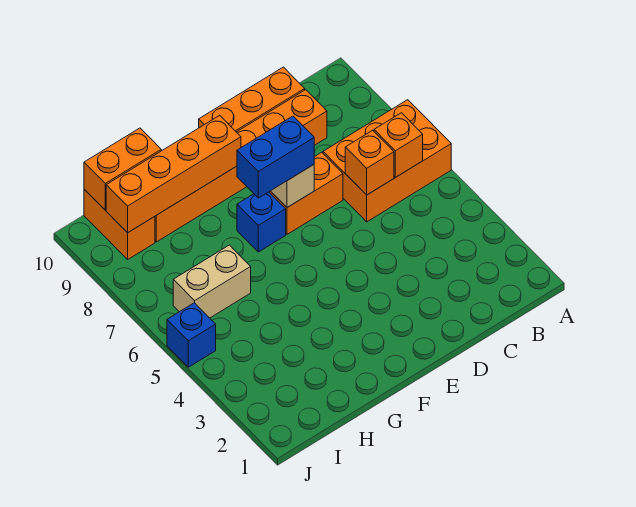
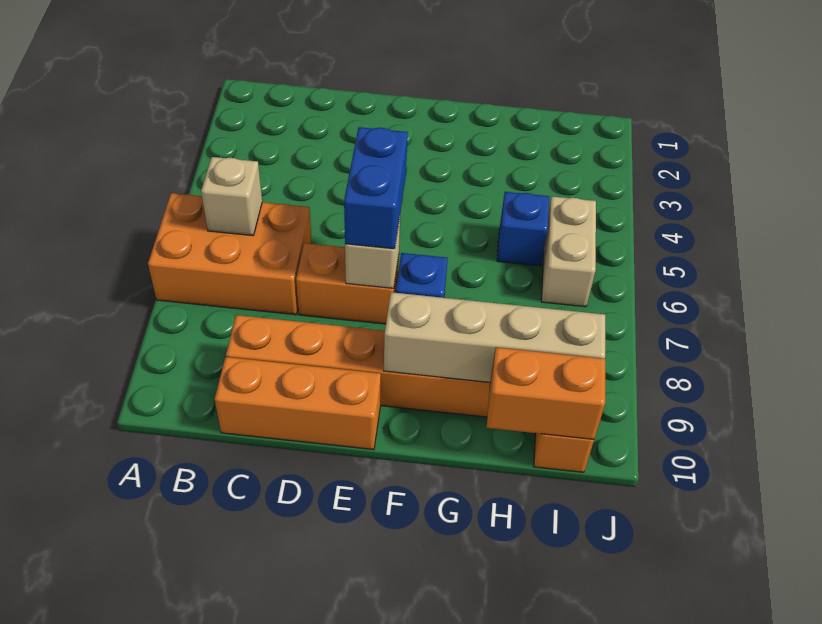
orange brick B6 level 2 -> tan brick B6 level 2
orange brick C6 level 2 -> none
blue brick E7:F7 level 3 -> blue brick E6:E7 level 3
orange brick F9:I9 level 2 -> tan brick F9:I9 level 2
tan brick H6:I6 level 1 -> tan brick I5:I6 level 1
blue brick J5 level 1 -> blue brick H5 level 1

